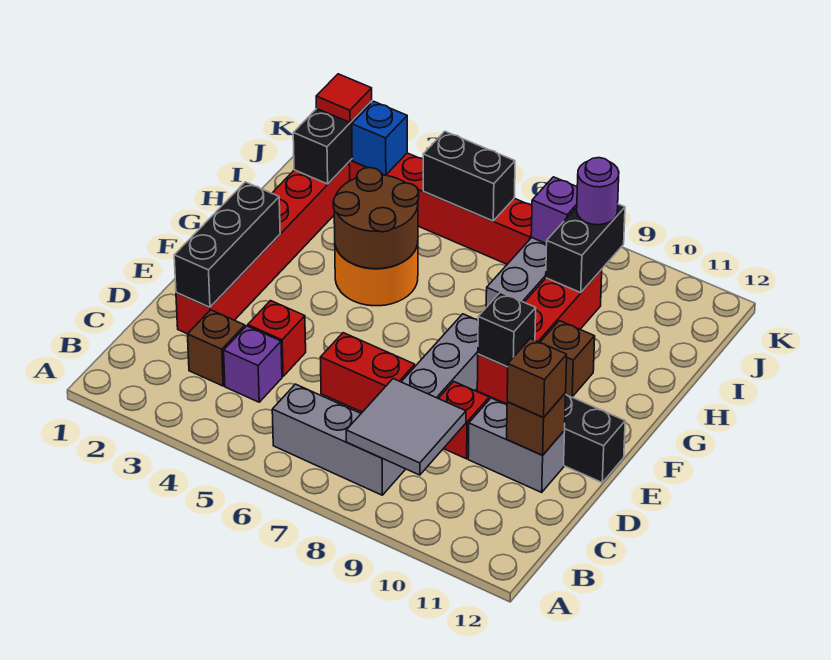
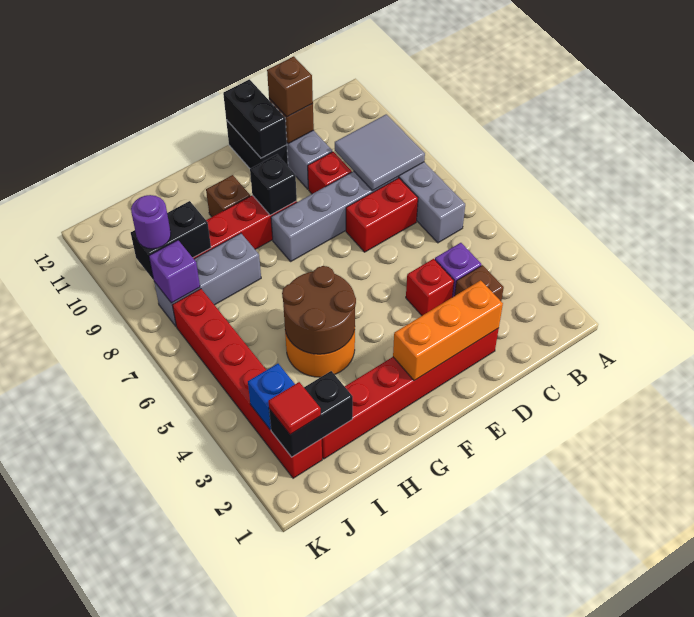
black brick D2:F2 level 2 -> orange brick D2:F2 level 2
red brick D6:D7 level 1 -> red brick C7:D7 level 1
black brick J5:J6 level 2 -> black brick E11:E12 level 2

